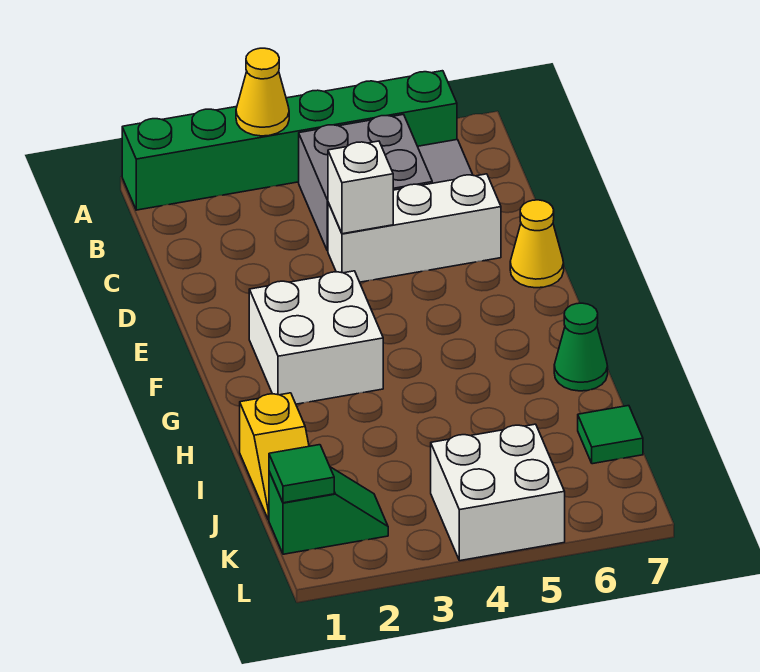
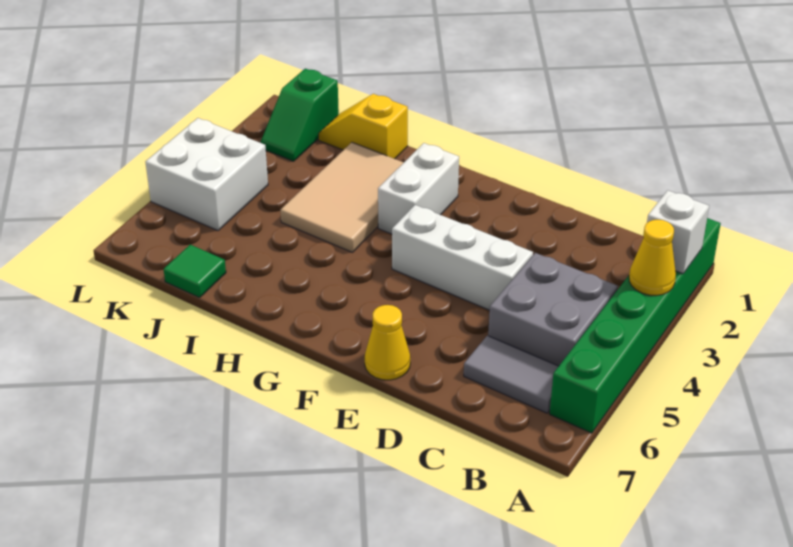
white brick D4:D6 level 1 -> white brick D4:F4 level 1
white brick D4 level 2 -> white brick A2 level 2
white brick F2:G3 level 1 -> white brick G2:G3 level 1
none -> tan tile H2:I4 level 1
green cone H7 level 1 -> none
green tile K1 level 2 -> none

